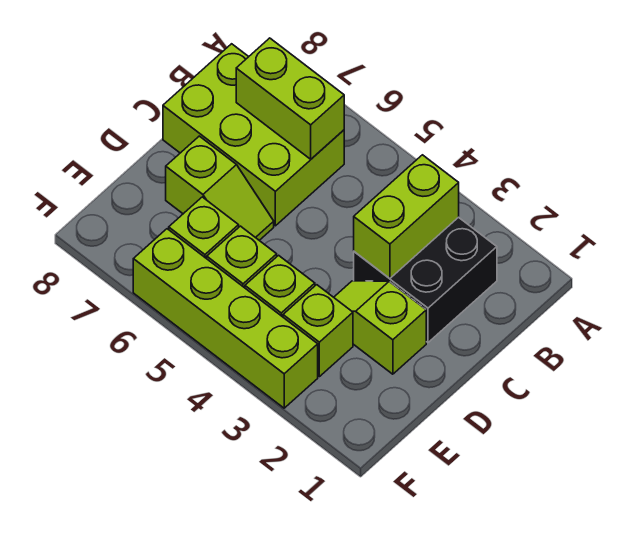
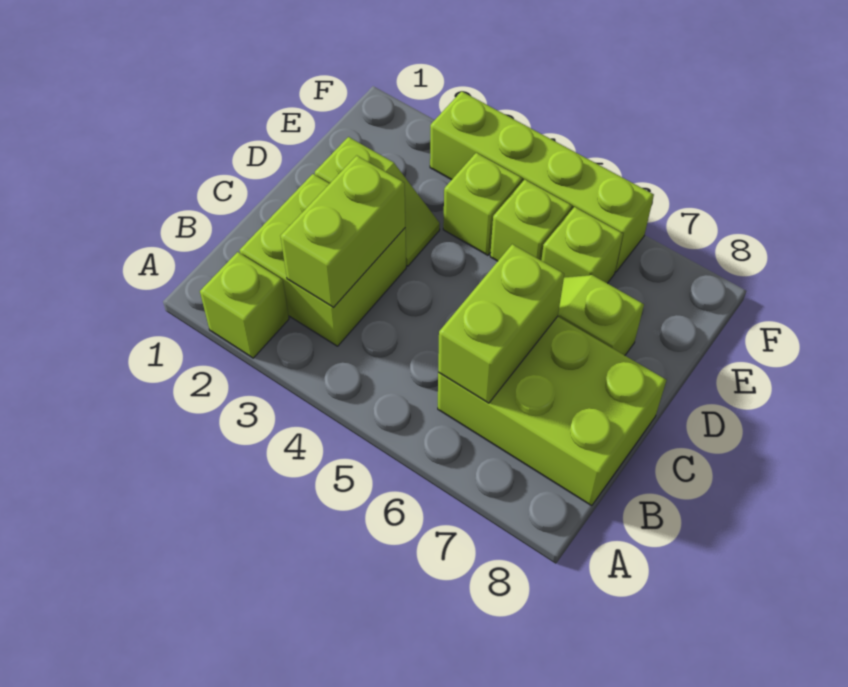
black brick B2:C3 level 1 -> lime brick B2:C3 level 1
lime brick B6:B7 level 2 -> lime brick B6:C6 level 2
lime brick E3 level 1 -> lime brick A2 level 1

